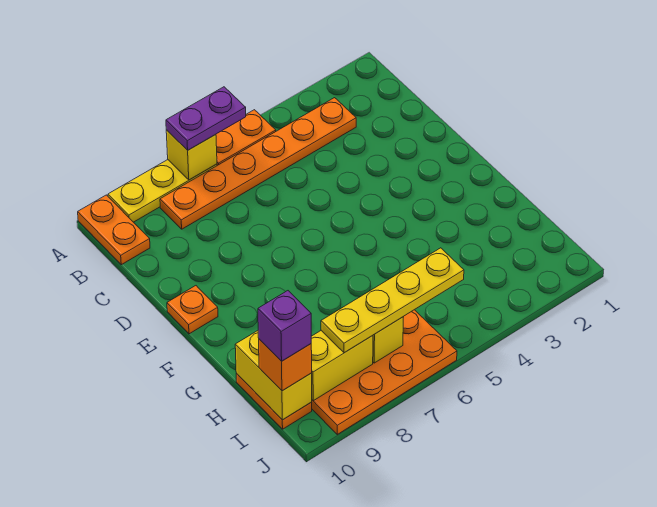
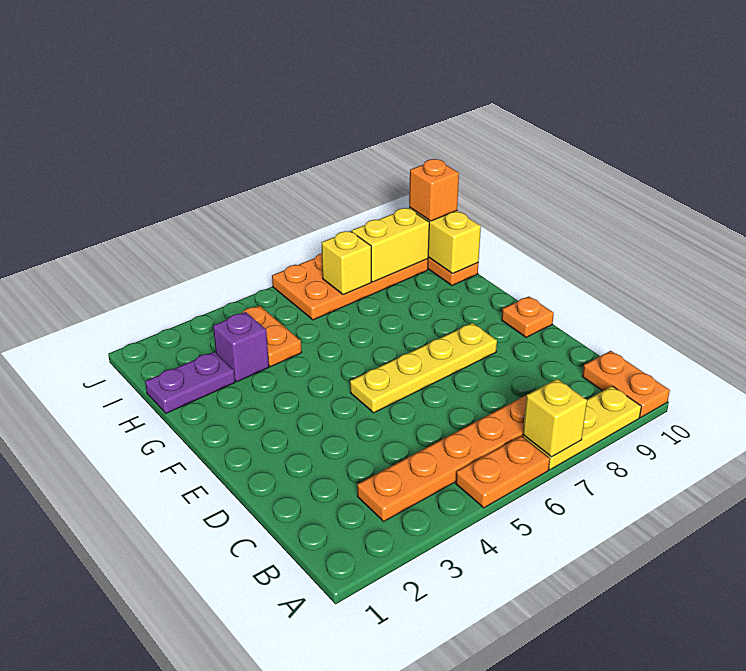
purple plate A6:A7 level 3 -> purple plate H1:H2 level 1
none -> orange plate H4:I4 level 1
yellow plate I5:I8 level 3 -> yellow plate E5:E8 level 1
purple brick I10 level 4 -> purple brick H3 level 1

